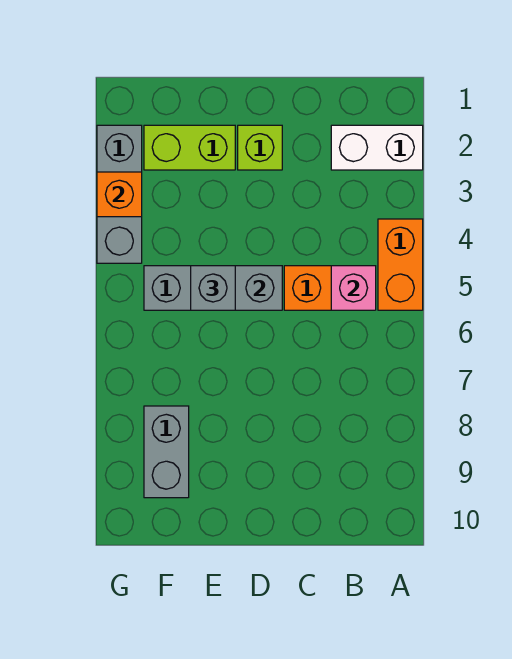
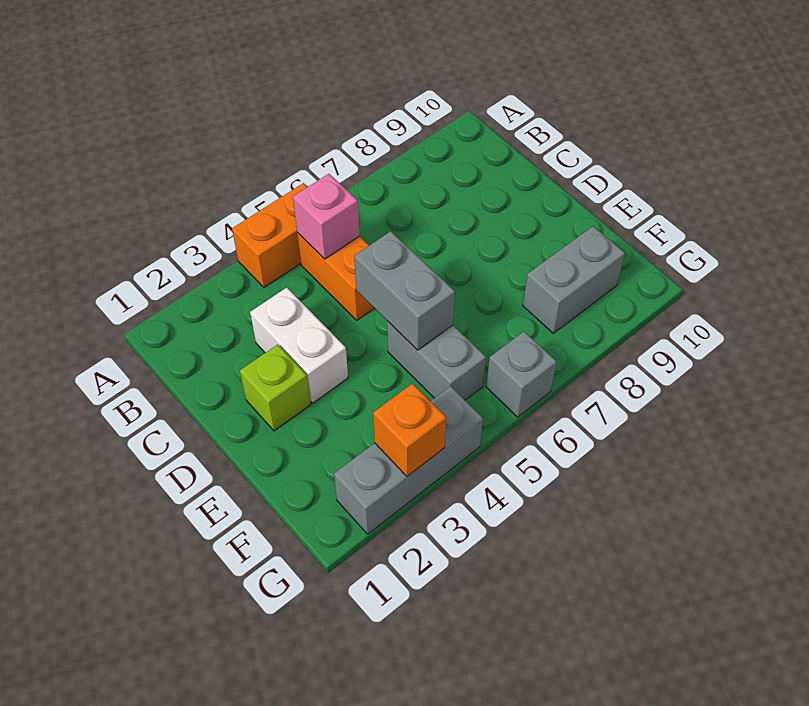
white brick A2:B2 level 1 -> white brick C3:D3 level 1
lime brick E2:F2 level 1 -> none
grey brick E5 level 3 -> grey brick G6 level 1

